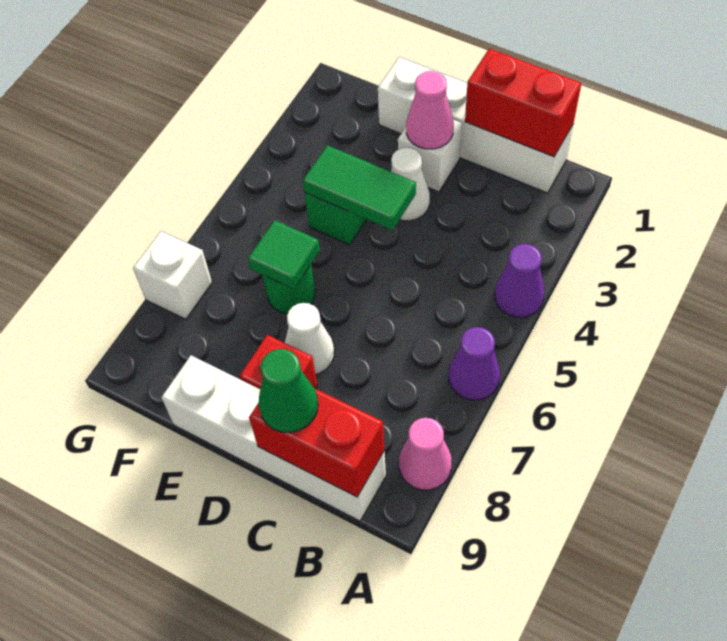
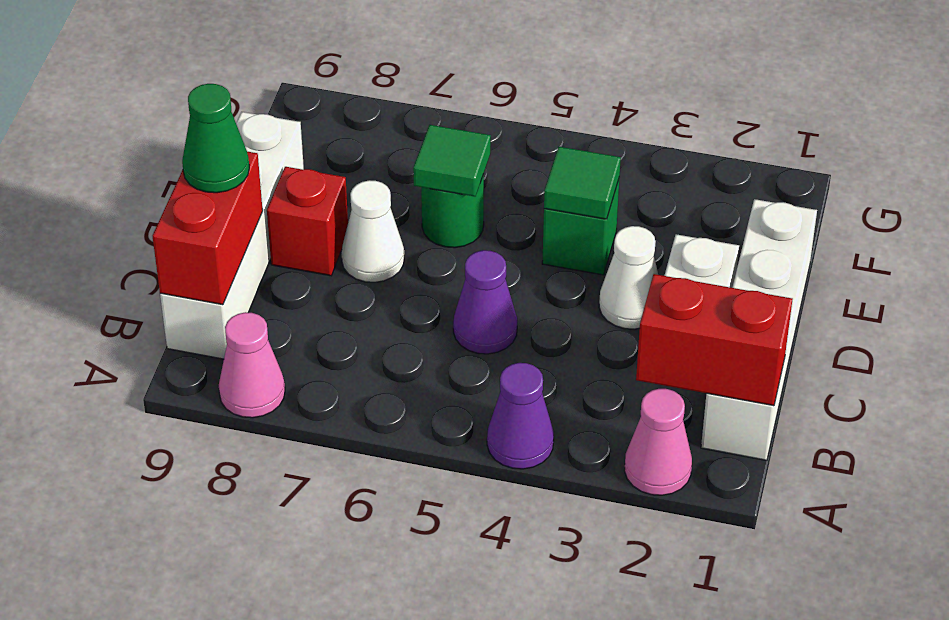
purple cone A6 level 1 -> purple cone C5 level 1
red brick B1:C1 level 2 -> red brick B1:B2 level 2
pink cone D2 level 2 -> pink cone A2 level 1
green tile D4:E4 level 2 -> green tile E4 level 2
white brick G7 level 1 -> none

